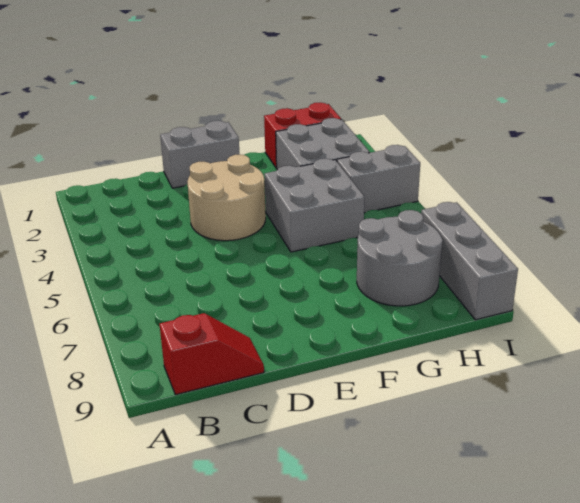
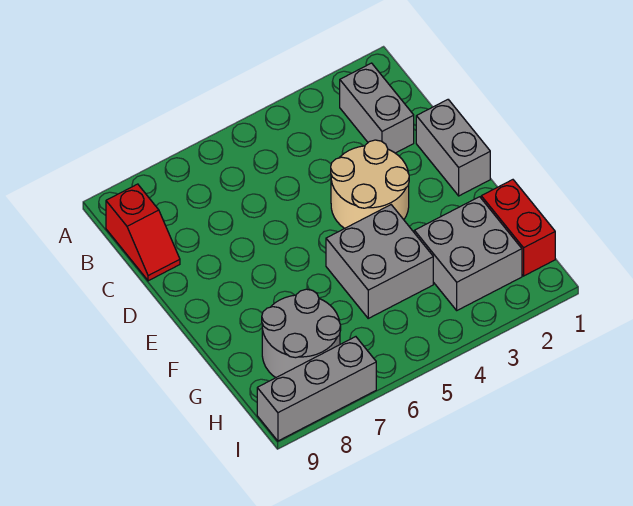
grey brick H4:I4 level 1 -> grey brick B2:C2 level 1

